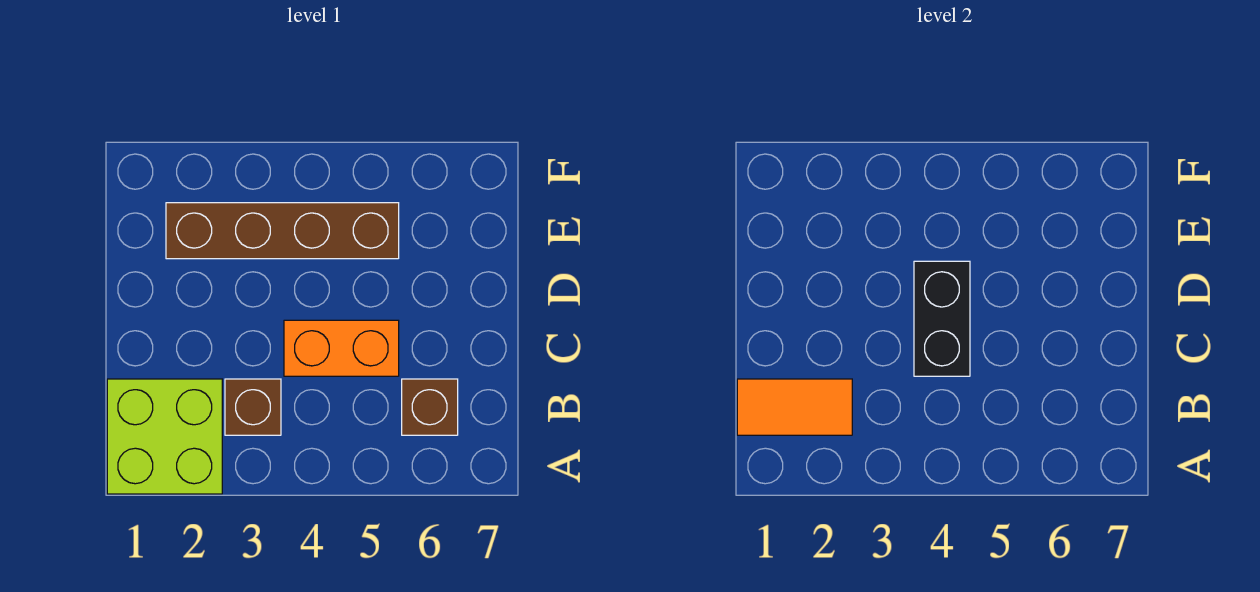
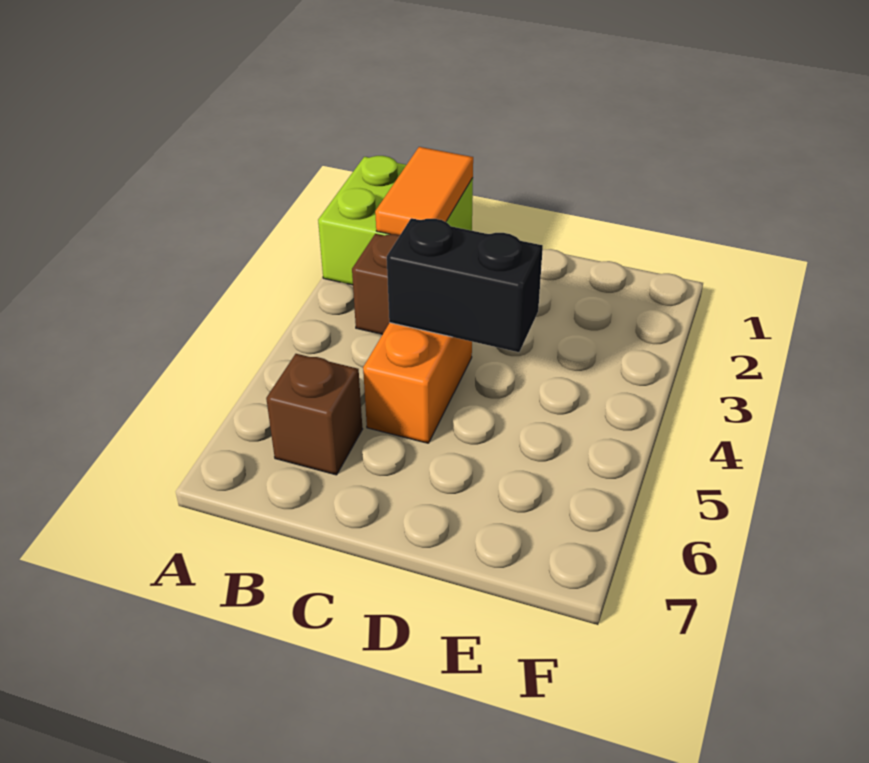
brown brick E2:E5 level 1 -> none

